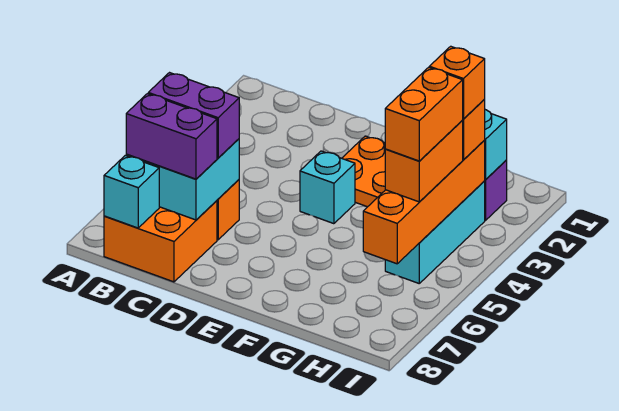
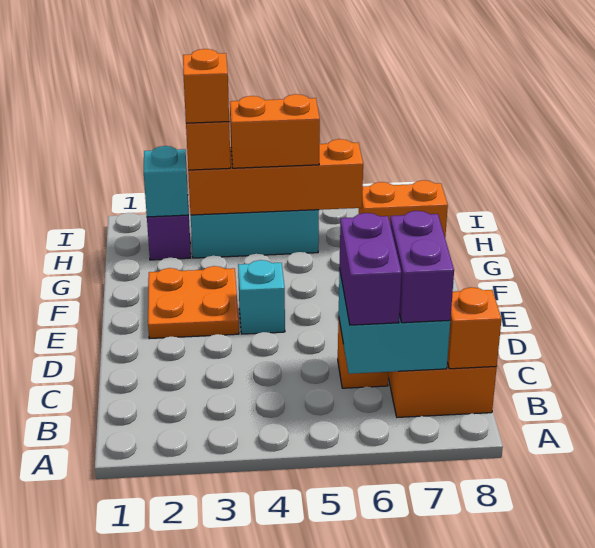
cyan brick B8 level 2 -> orange brick B8 level 2
orange brick H4:H5 level 4 -> orange brick H7:H8 level 1

